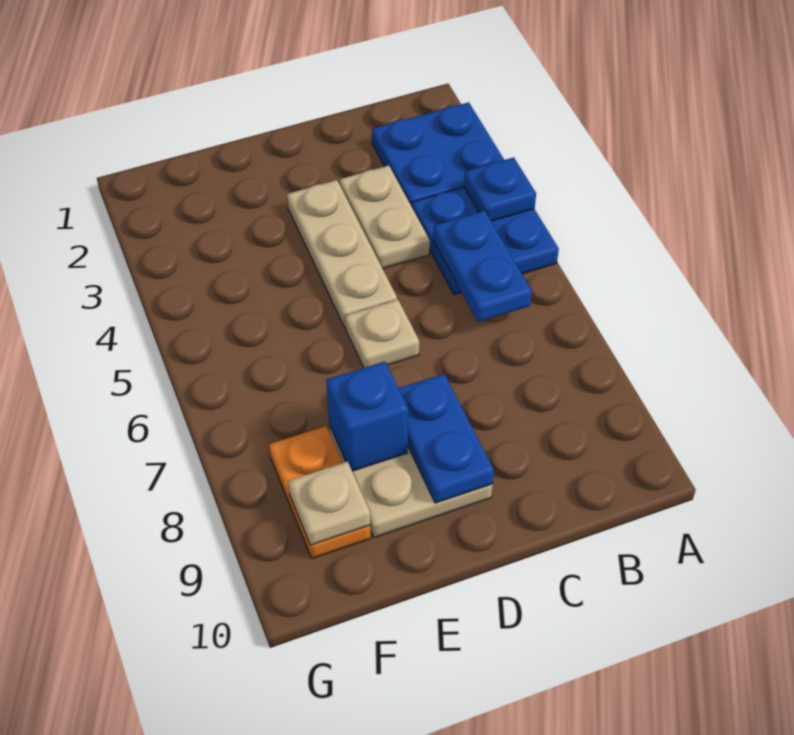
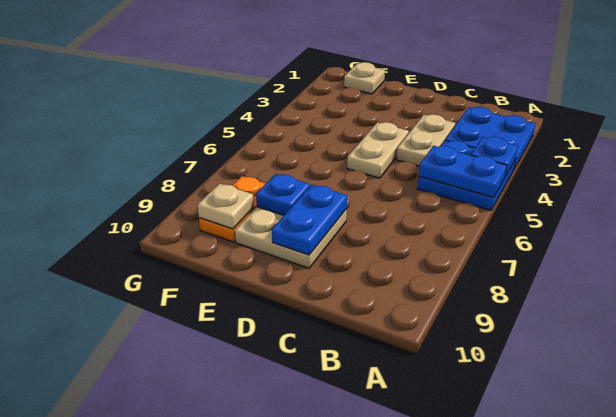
blue plate B5:B6 level 2 -> blue plate A5:B5 level 2
tan plate D3:D5 level 1 -> tan plate D4:D5 level 1
tan plate D6 level 1 -> tan plate F1 level 1
blue brick E8 level 2 -> blue plate E8 level 2

